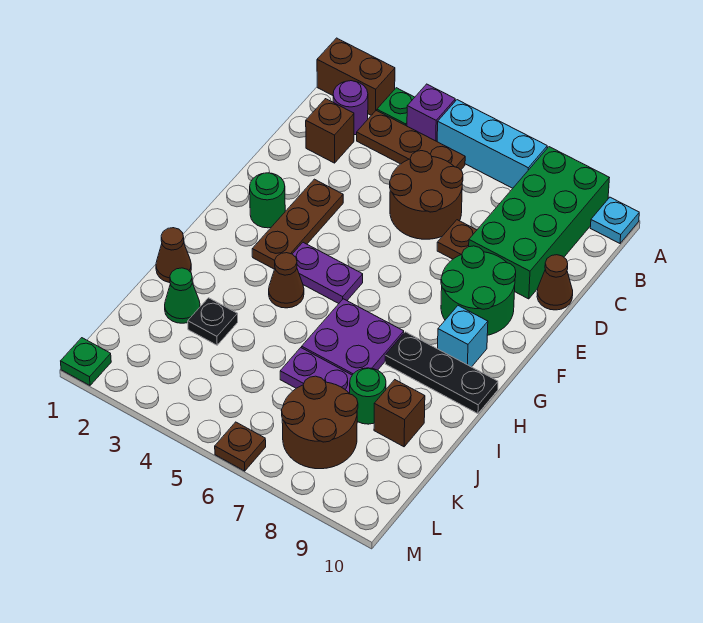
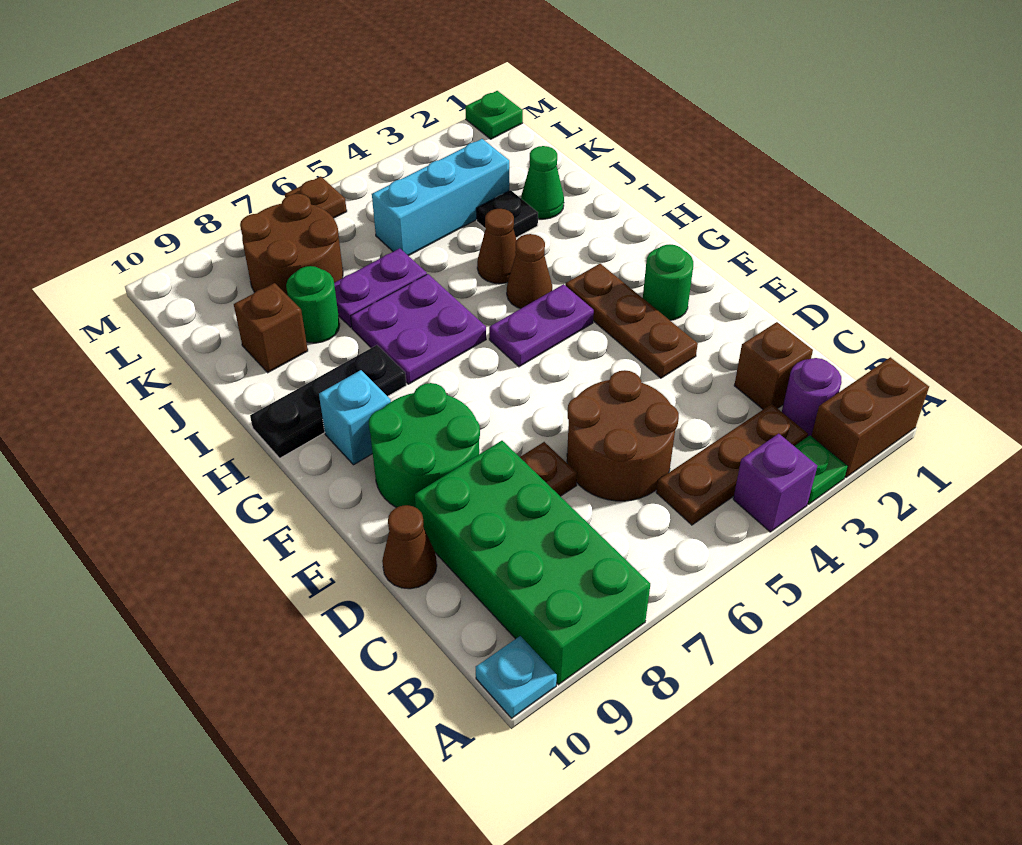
cyan brick A5:A7 level 1 -> cyan brick K3:K5 level 1
brown cone I1 level 1 -> brown cone I4 level 1

